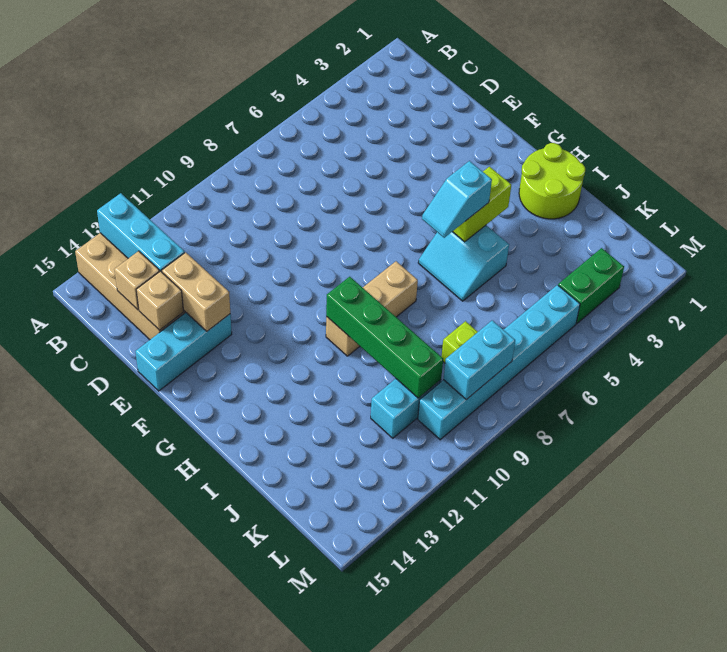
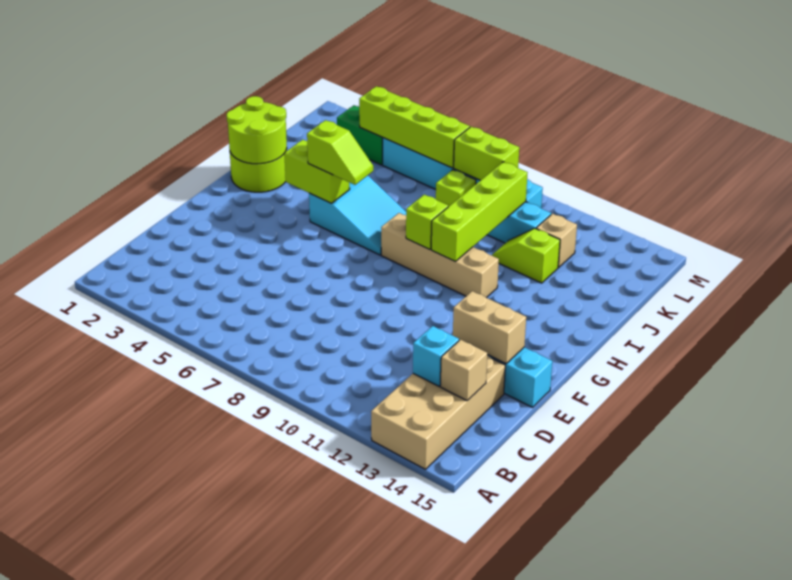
cyan brick A13:C13 level 2 -> cyan brick C13 level 2
tan brick D13:E13 level 2 -> tan brick E13:E14 level 2
tan brick D14 level 2 -> tan brick K12 level 1
none -> lime round brick H1:I2 level 2
cyan slope H5:I6 level 1 top 5 -> cyan slope H5:I7 level 1 top 5
cyan slope H5:H6 level 3 top 5 -> lime slope H5:H6 level 3 top 5
tan brick H8:H10 level 1 -> tan brick H8:H11 level 1
none -> lime brick H9 level 2
green brick H10:K10 level 2 -> lime brick H10:K10 level 2
none -> lime slope J11:J12 level 1 top 12
none -> lime brick L4:L7 level 2
cyan brick L8:L9 level 2 -> lime brick L8:L9 level 2

